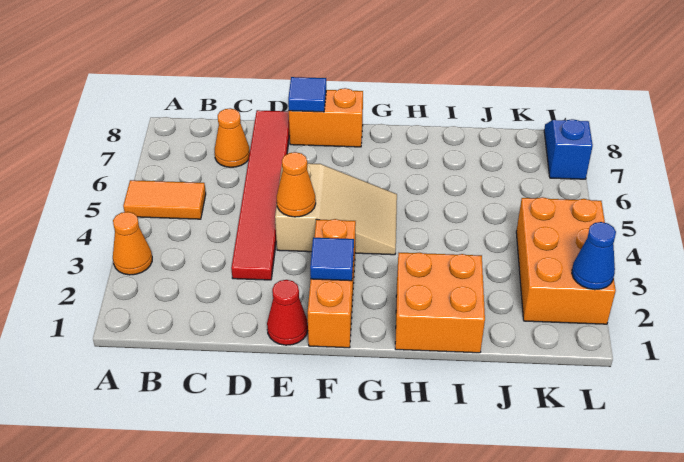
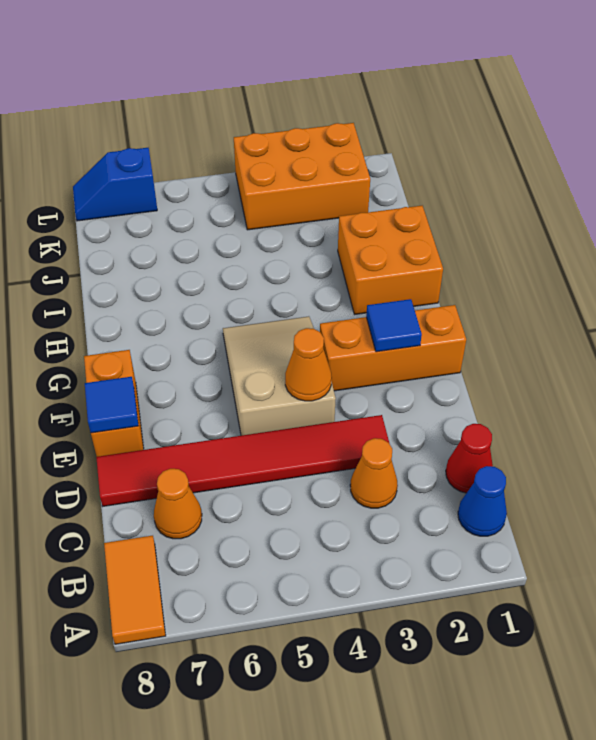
orange cone A3 level 1 -> orange cone C3 level 1
orange tile A5:B5 level 1 -> orange tile A8:B8 level 1
red cone E1 level 1 -> red cone C1 level 1
blue cone L2 level 2 -> blue cone B1 level 1

